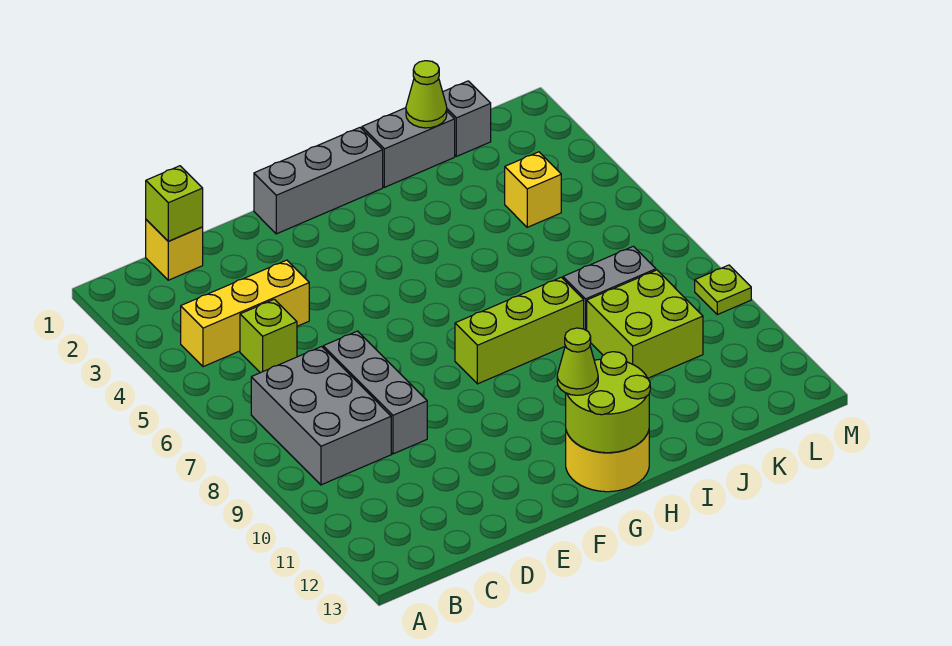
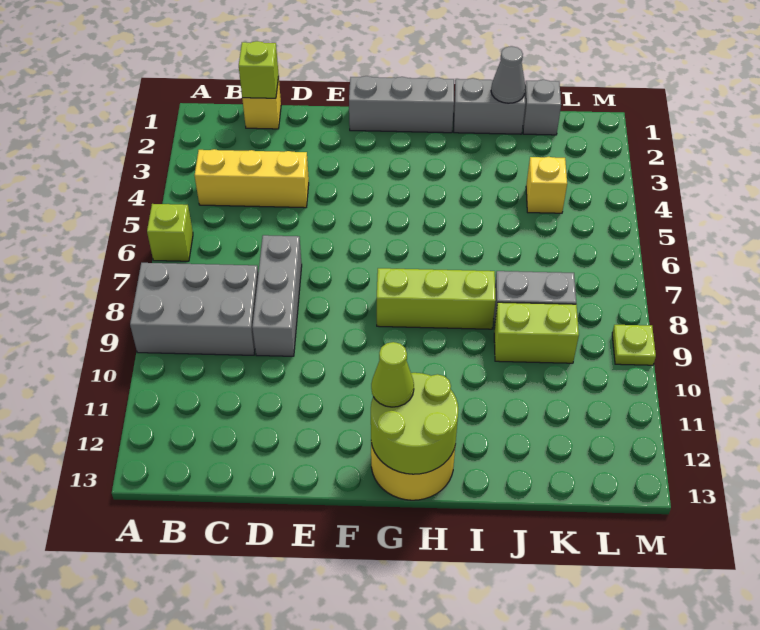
grey brick B7:C9 level 1 -> grey brick A8:C9 level 1
lime brick C5 level 1 -> lime brick A6 level 1
lime cone J1 level 2 -> grey cone J1 level 2
lime brick J9:K10 level 1 -> lime brick J9:K9 level 1

